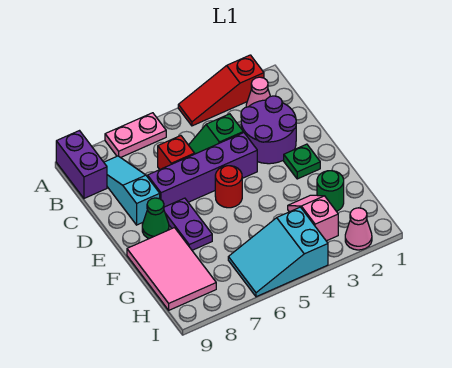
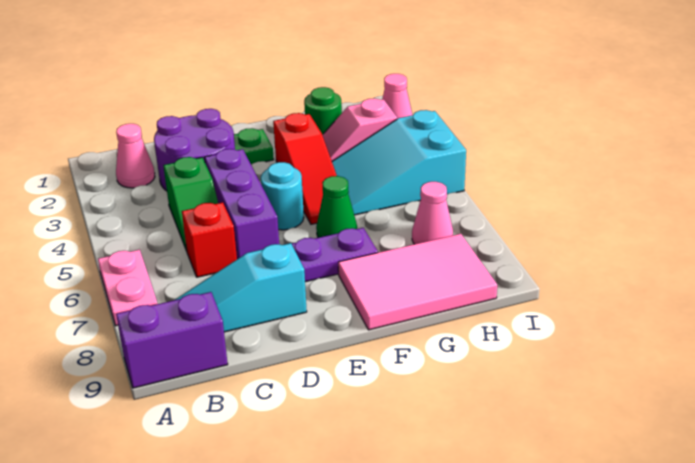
red slope A2:A4 level 1 top 2 -> red slope F3:F5 level 1 top 3
purple brick D4:D7 level 1 -> purple brick D4:D6 level 1
red round brick E5 level 1 -> cyan round brick E5 level 1
green cone E8 level 1 -> green cone F6 level 1
cyan slope H4:I6 level 1 top 4 -> cyan slope G4:I5 level 1 top I
none -> pink cone H7 level 1

